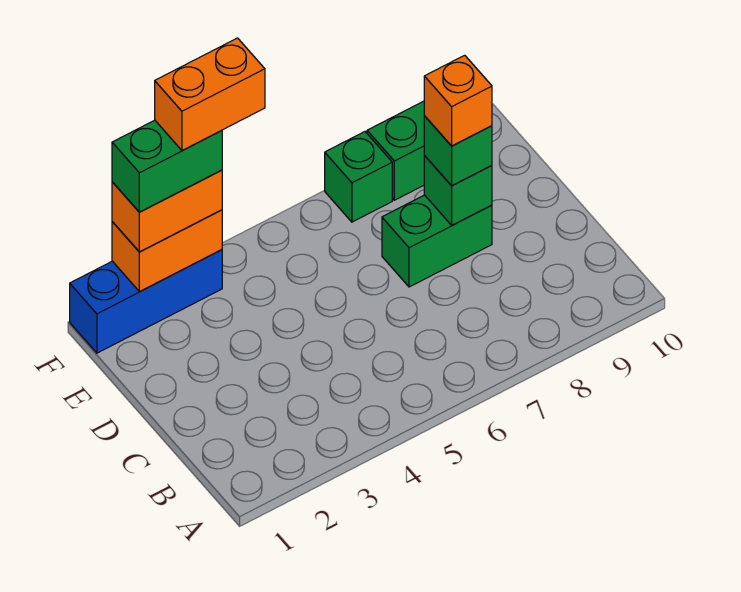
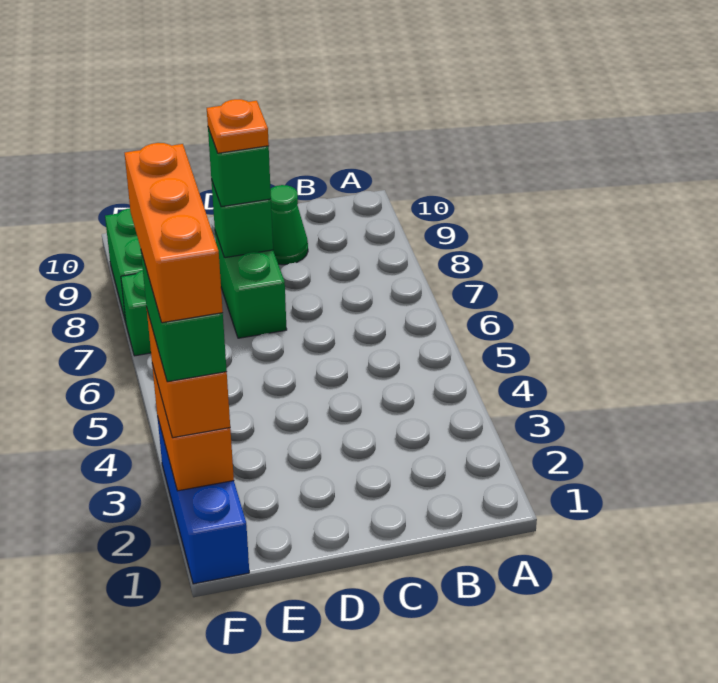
none -> green cone C9 level 1
orange brick D8 level 4 -> orange plate D8 level 4
orange brick F3:F4 level 5 -> orange brick F2:F4 level 5

